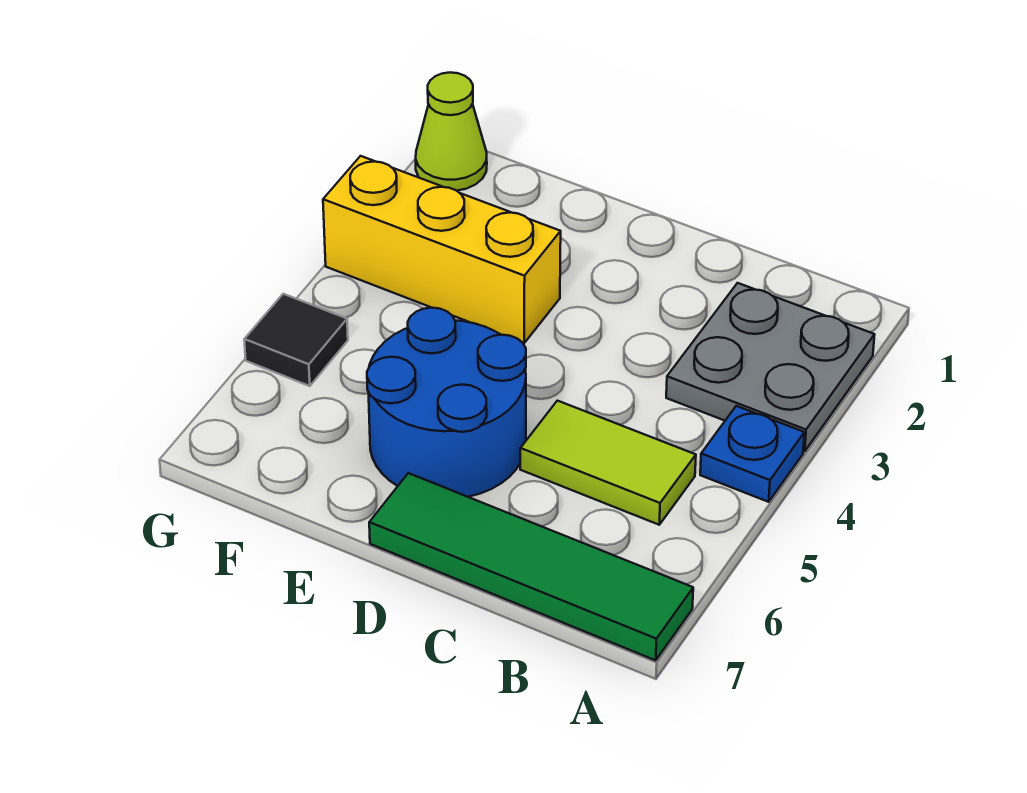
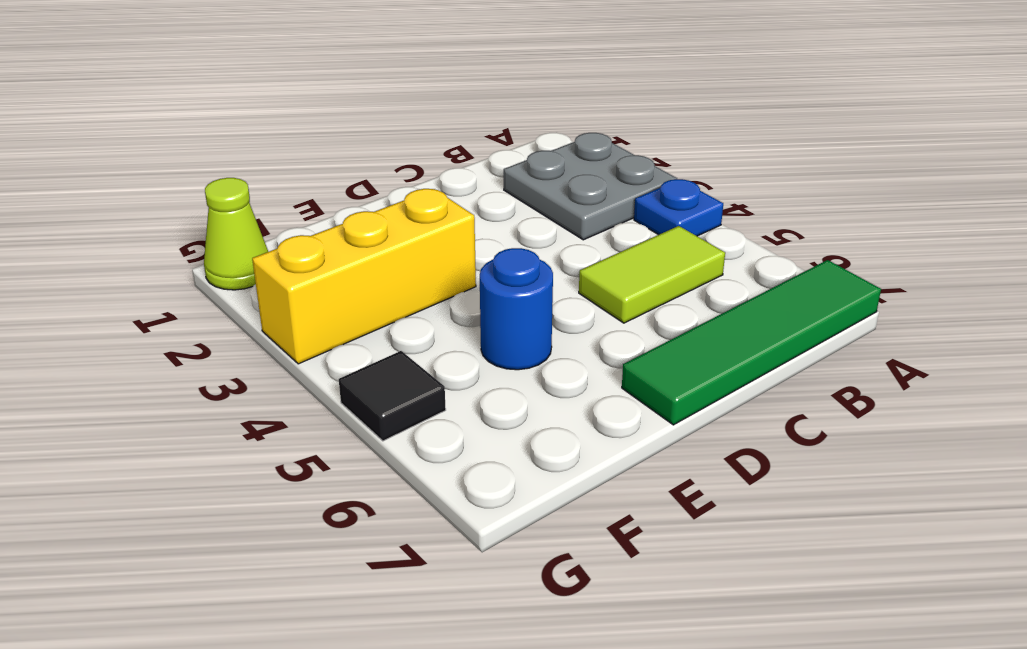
blue round brick D5:E6 level 1 -> blue round brick E5 level 1

